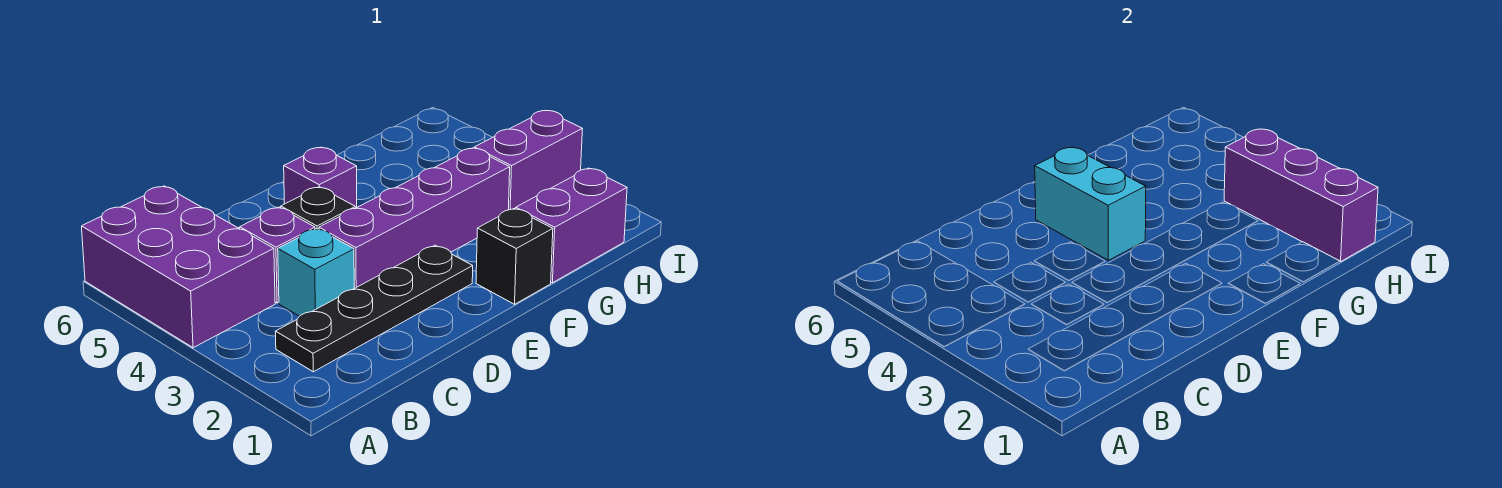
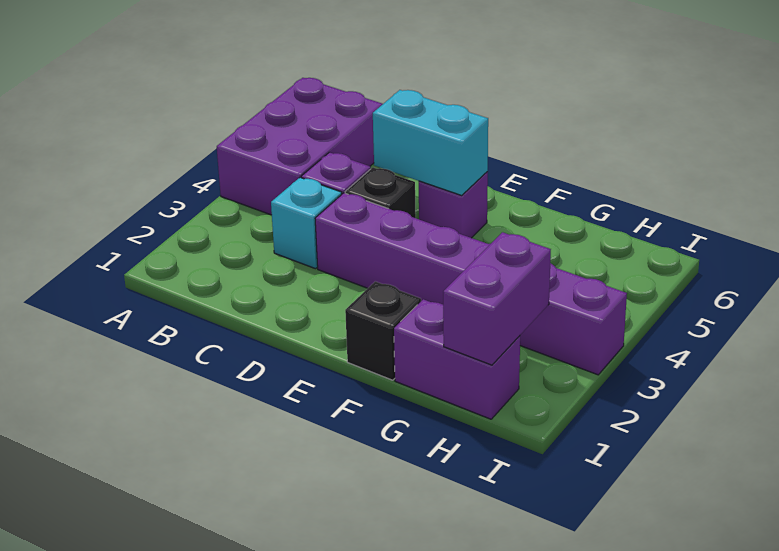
black plate B2:E2 level 1 -> none
cyan brick E4:E5 level 2 -> cyan brick D5:E5 level 2
purple brick H1:H3 level 2 -> purple brick H1:H2 level 2

